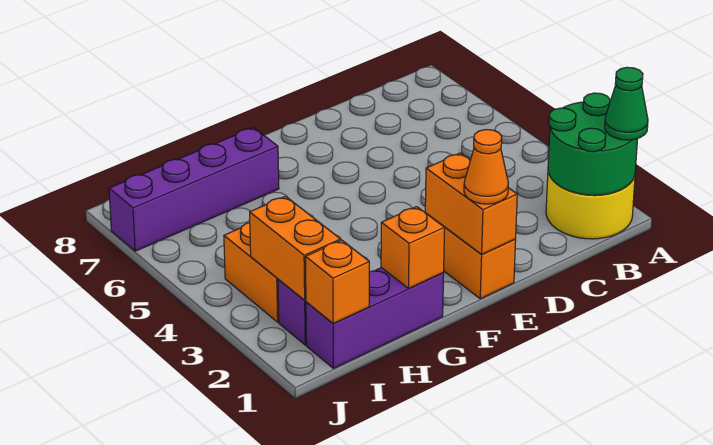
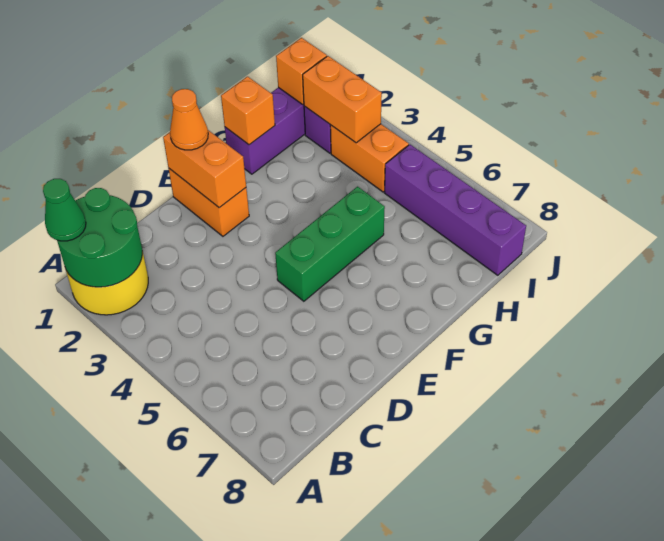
none -> green brick E5:G5 level 1
purple brick G7:J7 level 1 -> purple brick I5:I8 level 1

